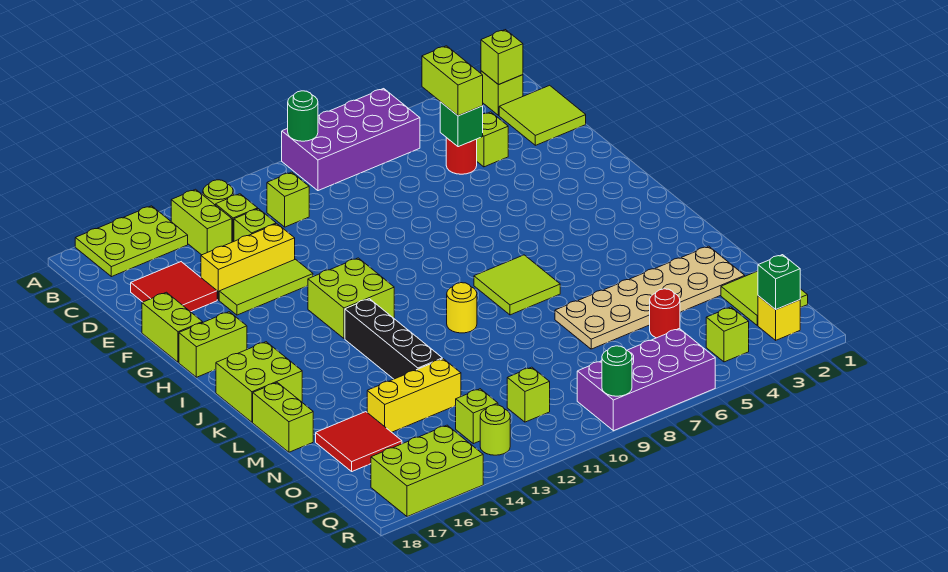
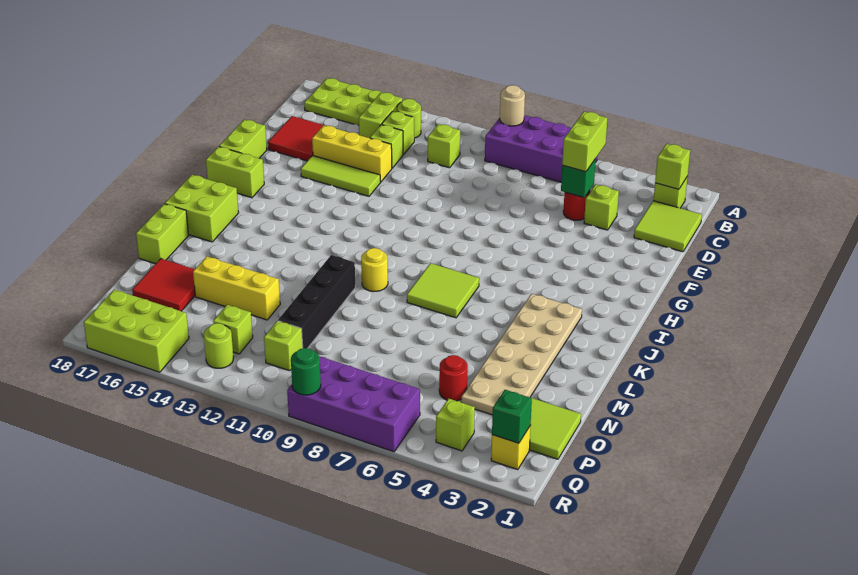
green round brick A9 level 2 -> tan round brick A9 level 2
lime brick H12:I13 level 1 -> none
black brick J13:M13 level 1 -> black brick L11:O11 level 1
tan plate M2:N7 level 1 -> tan plate J3:O4 level 1

